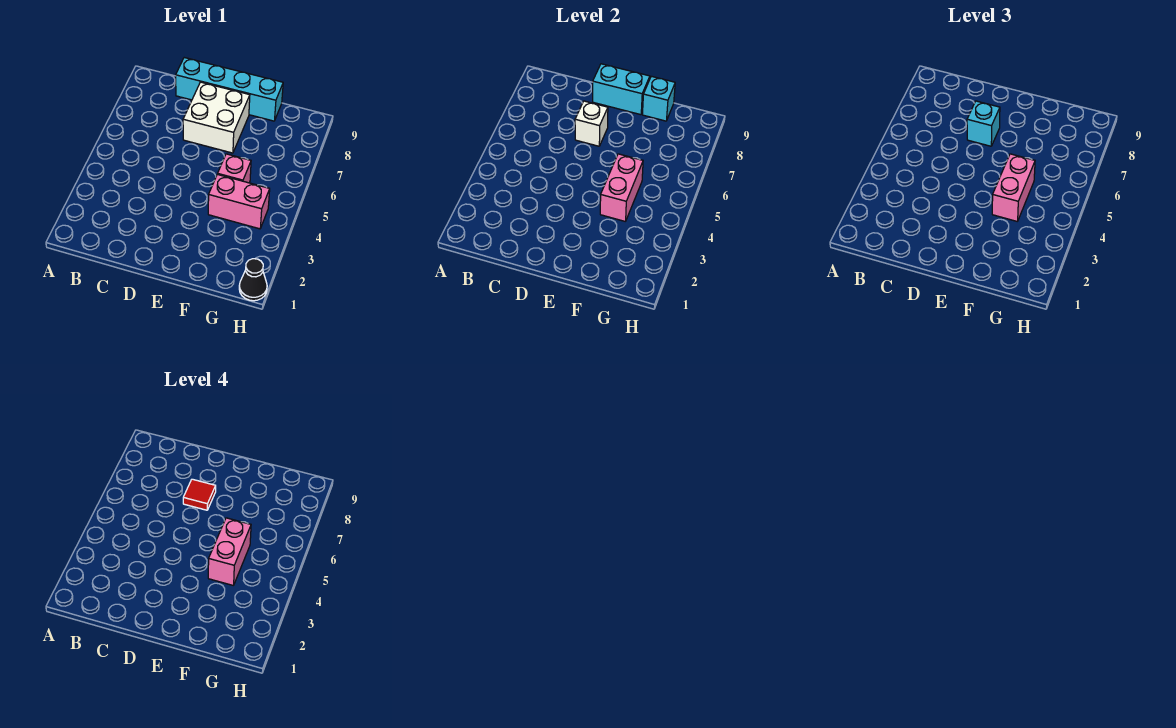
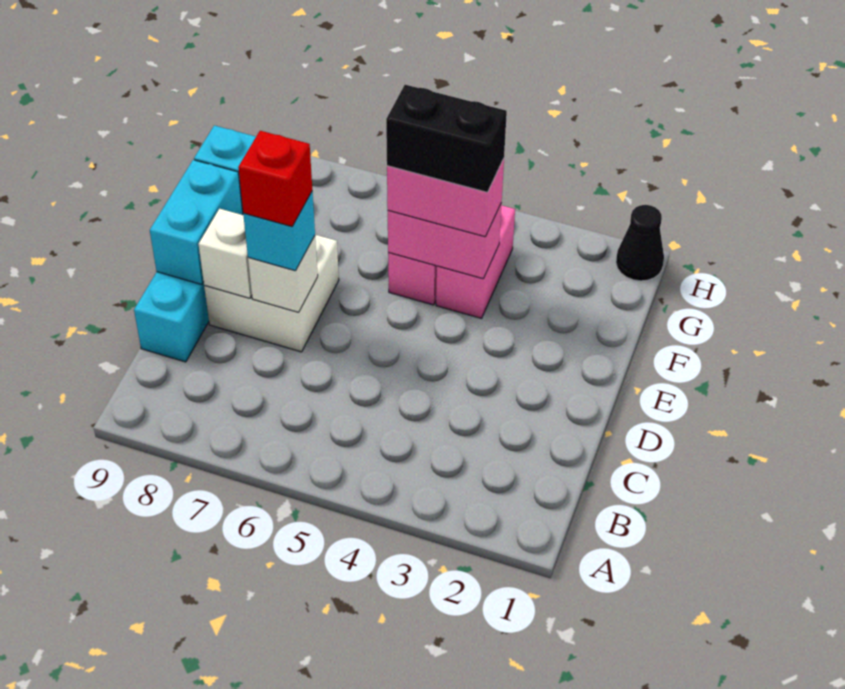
red tile D7 level 4 -> red brick D7 level 4
none -> white brick D8 level 2
pink brick F4:F5 level 4 -> black brick F4:F5 level 4

